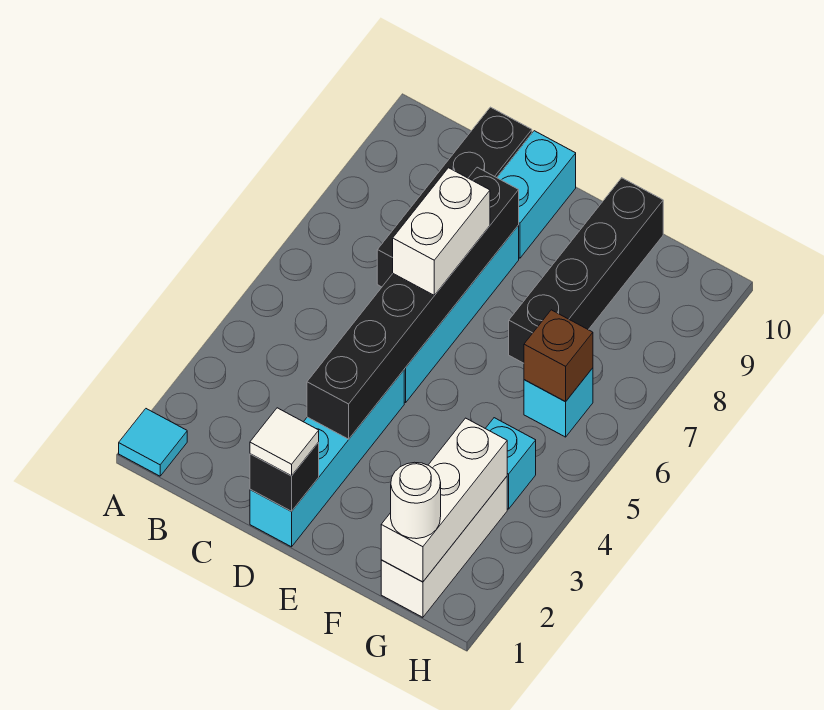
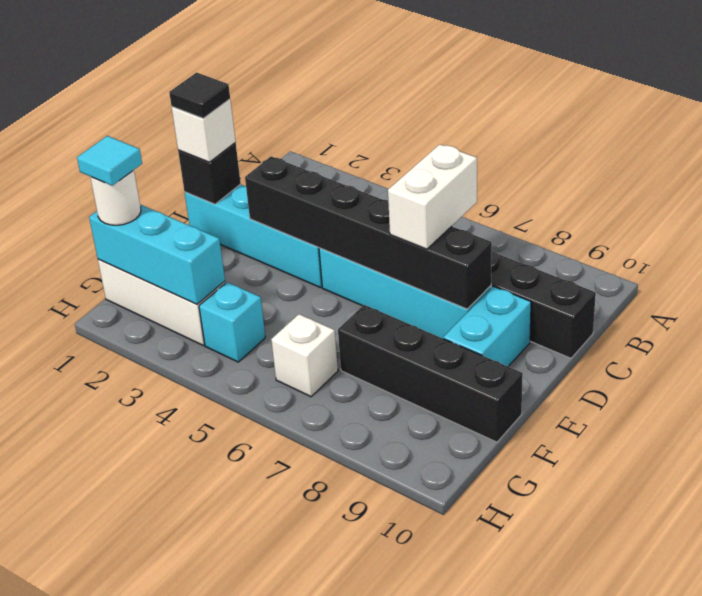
cyan tile A1 level 1 -> cyan tile G1 level 4
white tile D1 level 3 -> white brick D1 level 3
none -> black tile D1 level 4
white brick D6:D7 level 3 -> white brick C7:D7 level 3
cyan brick D9:D10 level 1 -> cyan brick D9:E9 level 1
white brick G1:G3 level 2 -> cyan brick G1:G3 level 2
cyan brick G6 level 1 -> white brick G6 level 1
brown brick G6 level 2 -> none

